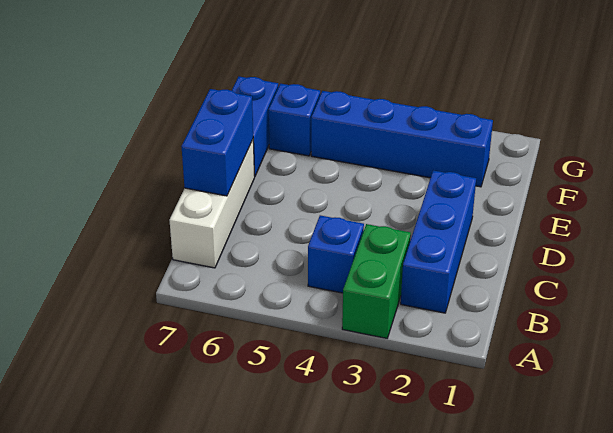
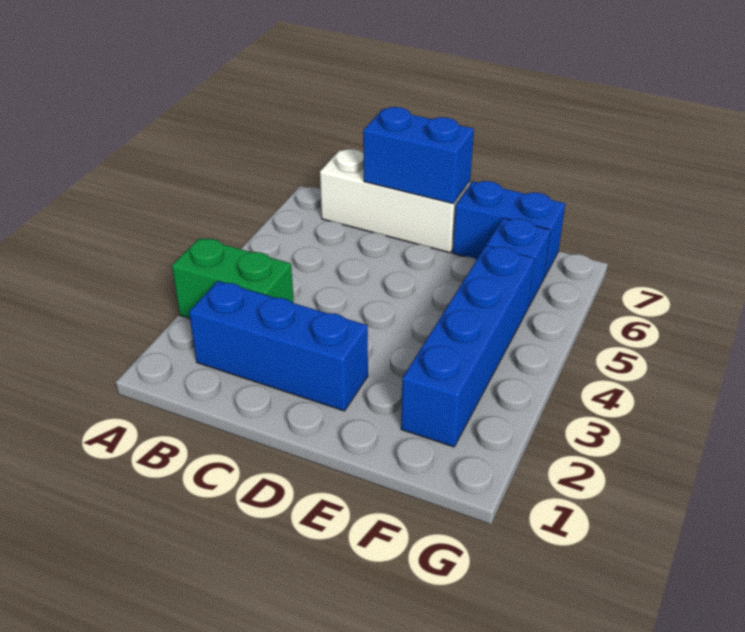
blue brick B4 level 1 -> none

